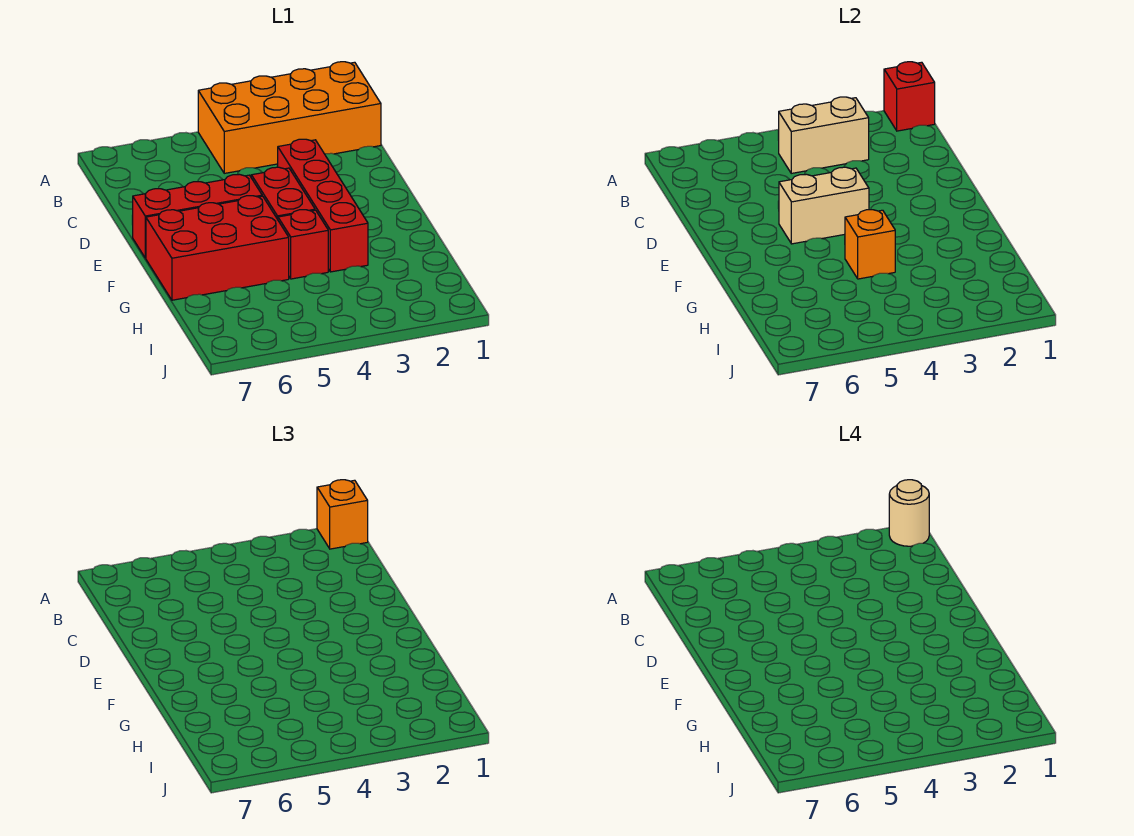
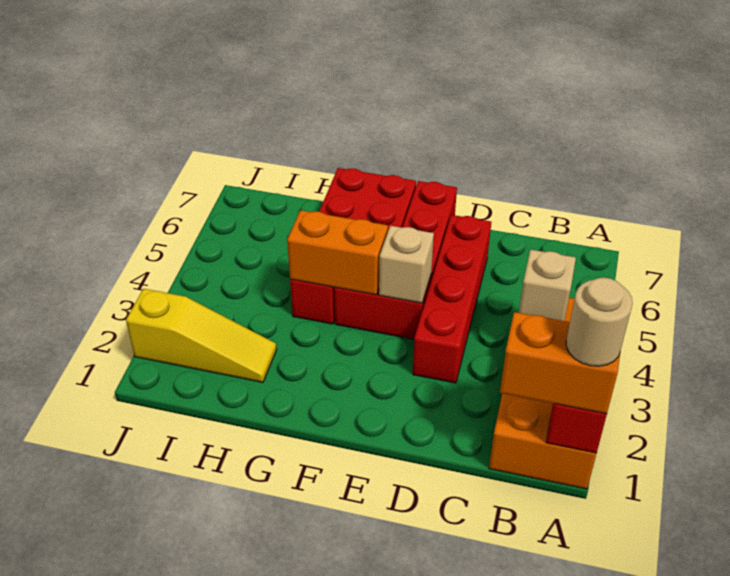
orange brick A1 level 3 -> orange brick A1:B1 level 3
tan brick B3:B4 level 2 -> tan brick B4 level 2
red brick D3:G3 level 1 -> red brick D3:D6 level 1
tan brick E4:E5 level 2 -> tan brick E4 level 2
orange brick G4 level 2 -> orange brick F4:G4 level 2
none -> yellow slope H2:J2 level 1 top J

